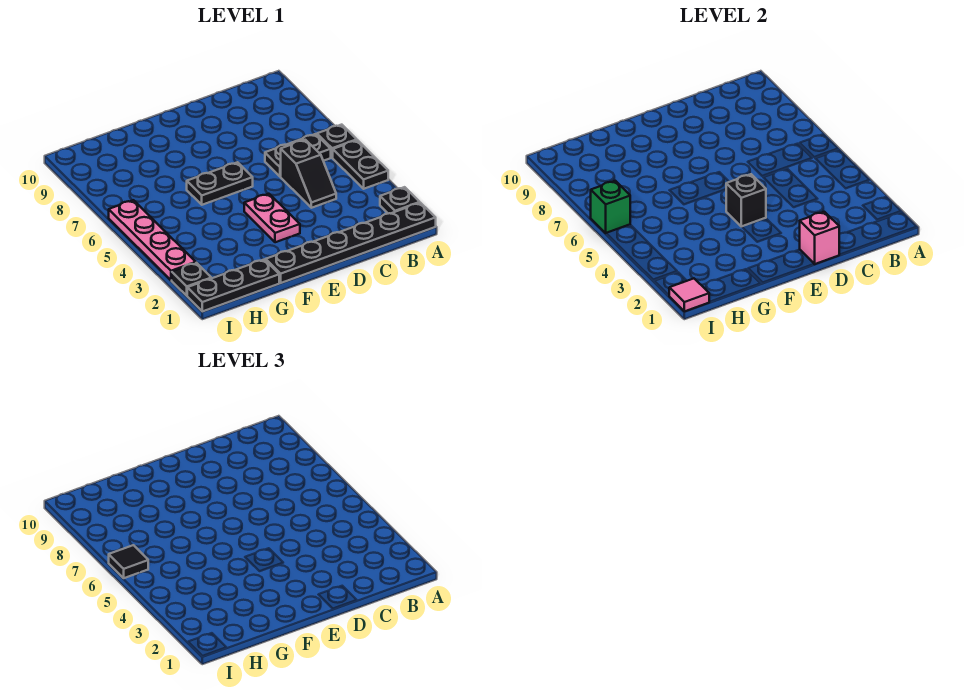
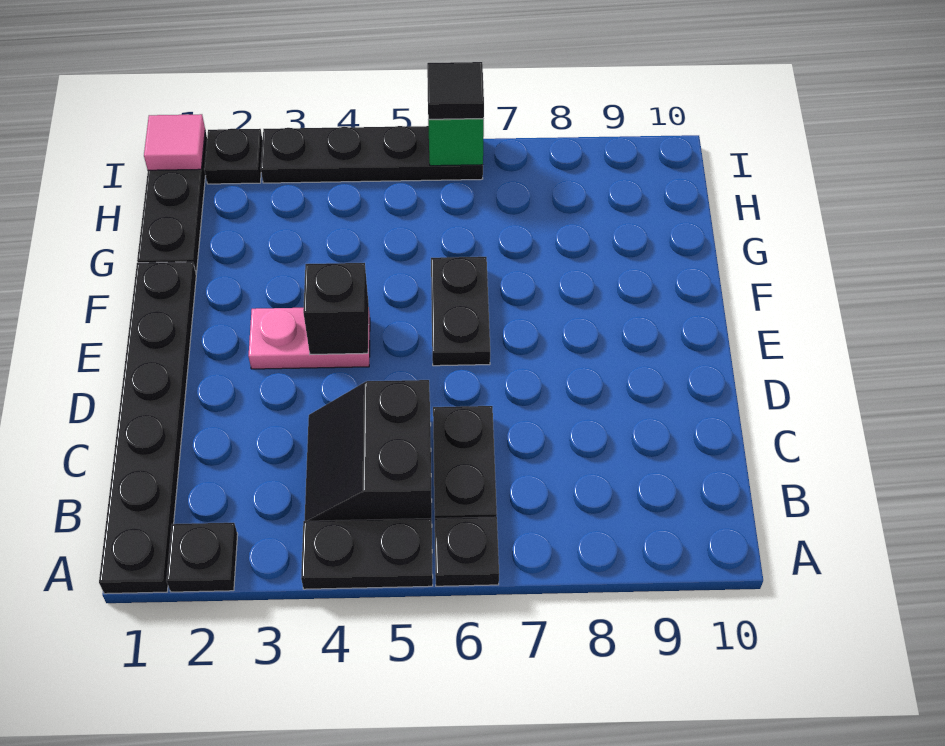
black slope C4:C5 level 1 top 5 -> black slope B4:C5 level 1 top 5
pink brick D1 level 2 -> none
pink plate I3:I6 level 1 -> black plate I3:I6 level 1

